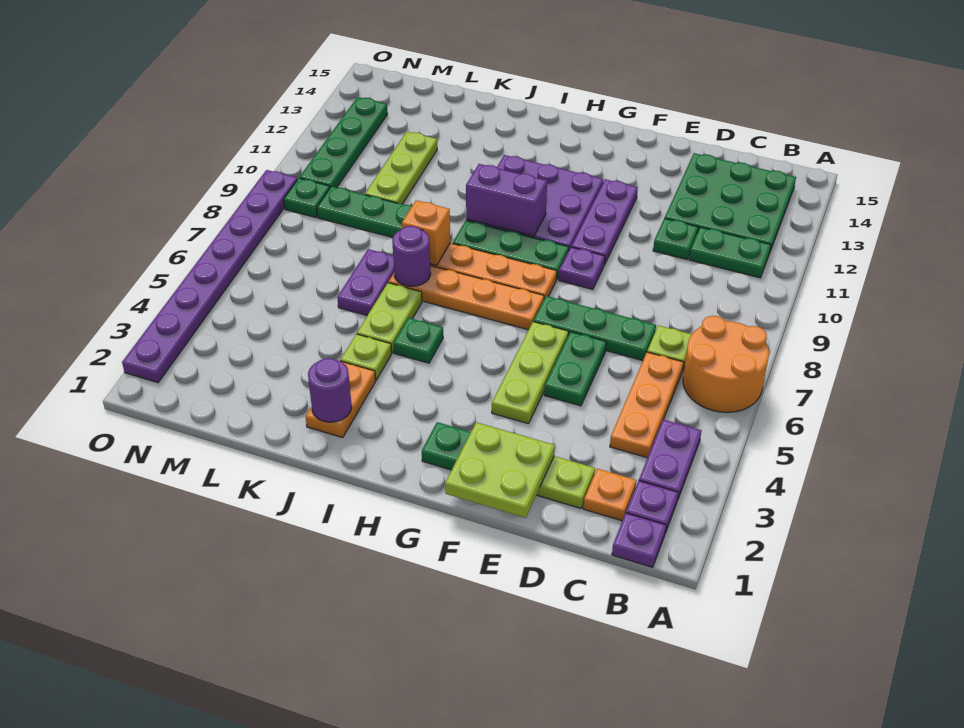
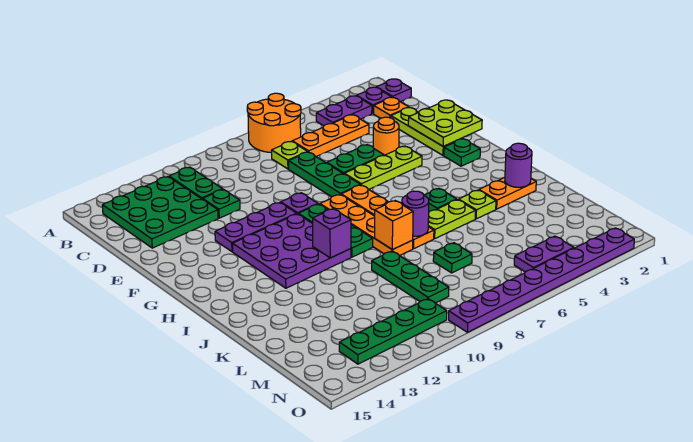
none -> orange round brick E4 level 1
purple brick H10:I10 level 2 -> purple brick I10 level 2
purple plate K6:K7 level 1 -> purple plate N4:N5 level 1
lime plate L10:L12 level 1 -> none
green plate N9 level 1 -> green plate L7 level 1

